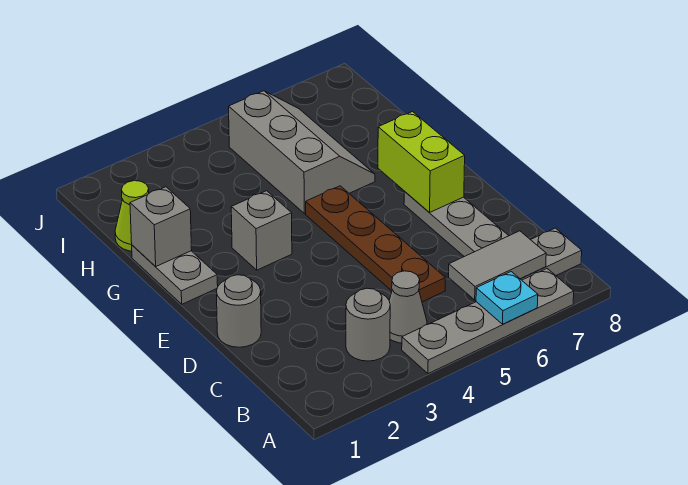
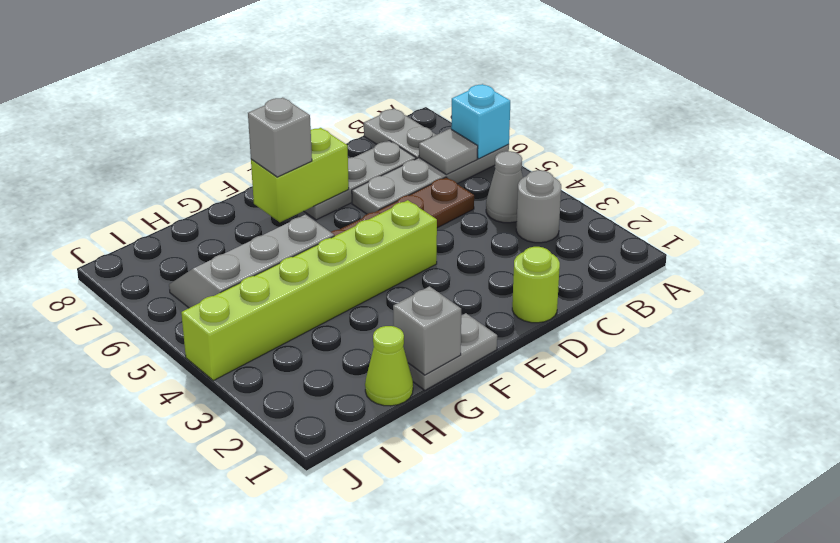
grey plate A4:A7 level 1 -> grey plate A6:D6 level 1
cyan plate A6 level 2 -> cyan brick A6 level 2
grey tile B6:B7 level 2 -> grey tile B6 level 2
grey round brick D1 level 1 -> lime round brick D1 level 1
none -> lime brick E4:J4 level 1
grey brick F3 level 1 -> grey brick F7 level 3

